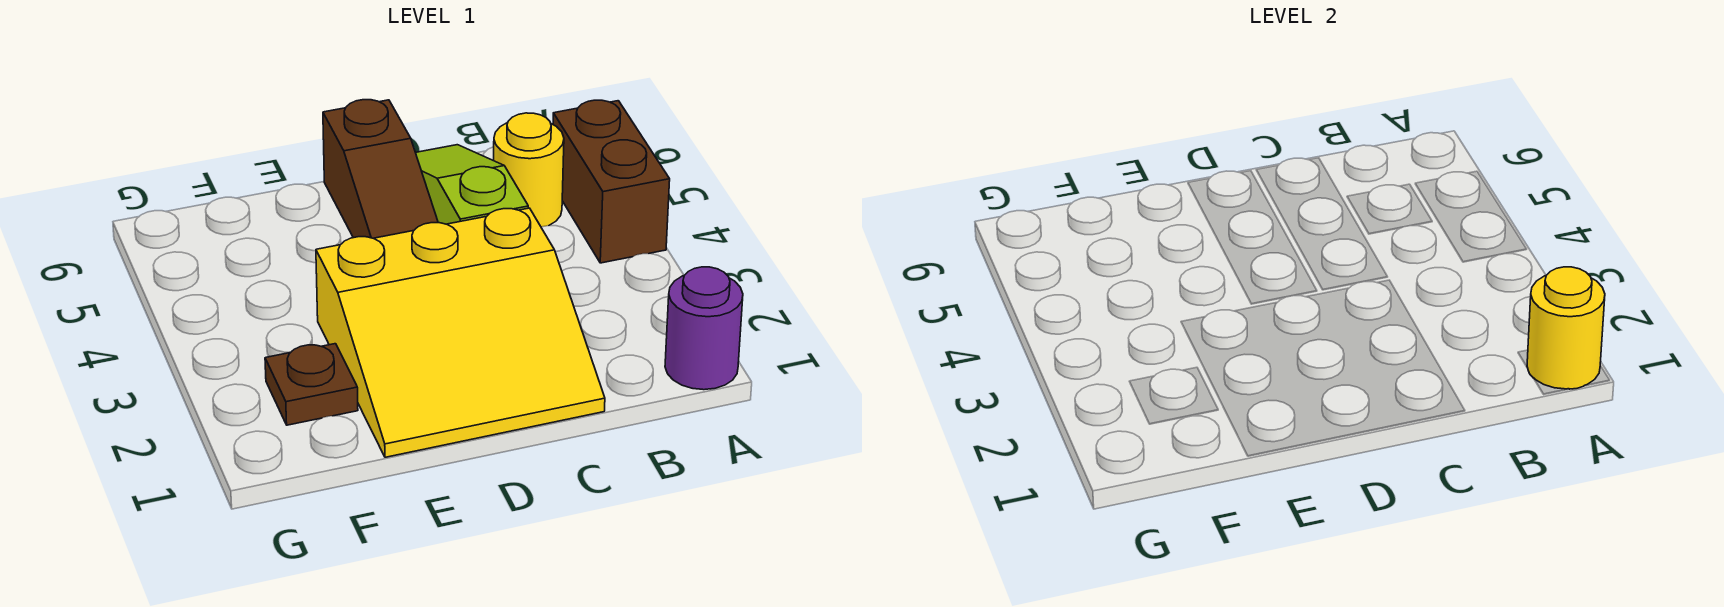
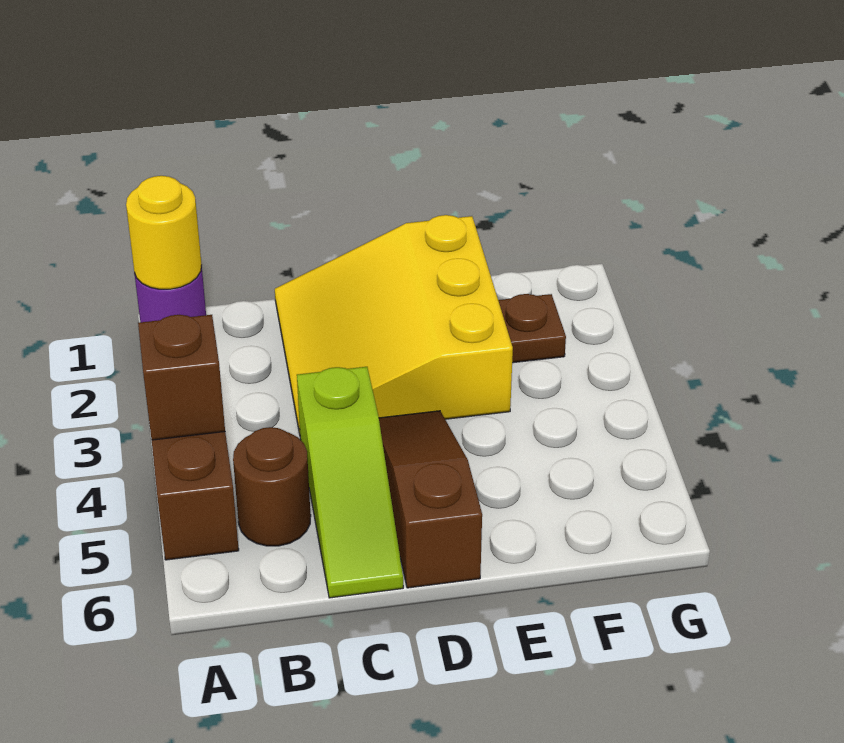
none -> brown brick A4 level 2
yellow round brick B5 level 1 -> brown round brick B5 level 1
yellow slope C1:E3 level 1 top 3 -> yellow slope C1:E3 level 1 top E

